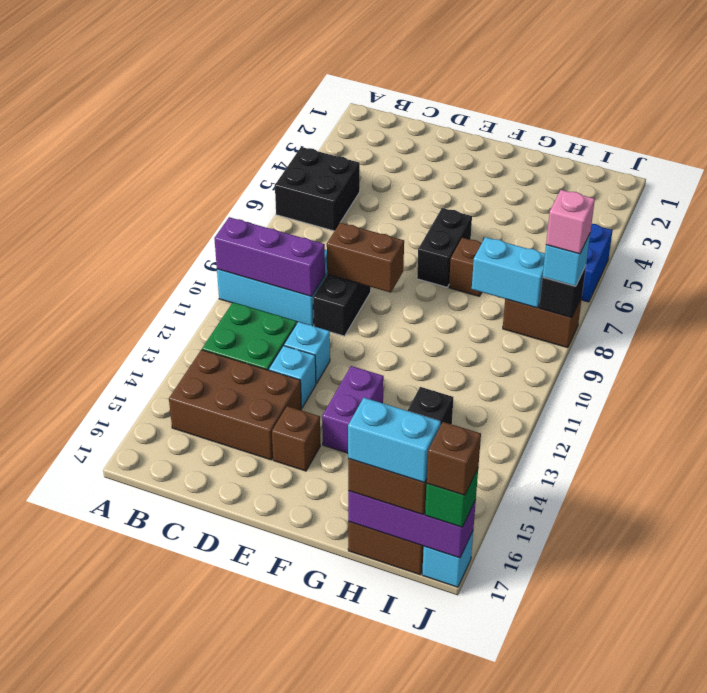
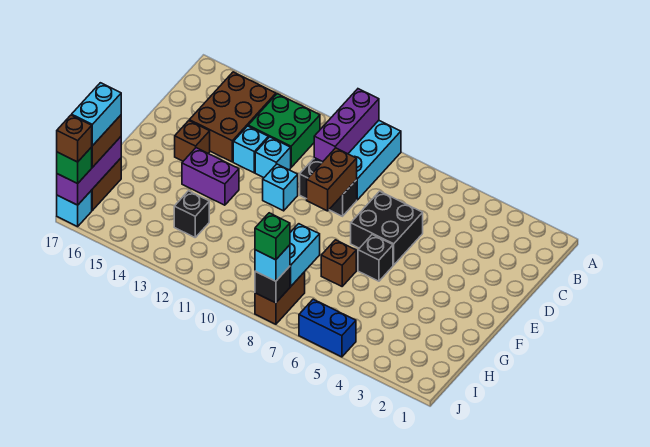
black brick A5:B6 level 1 -> black brick D6:E7 level 1
none -> cyan brick E11 level 1
black brick F6:F7 level 1 -> black brick F6 level 1
pink brick J8 level 4 -> green brick J8 level 4

